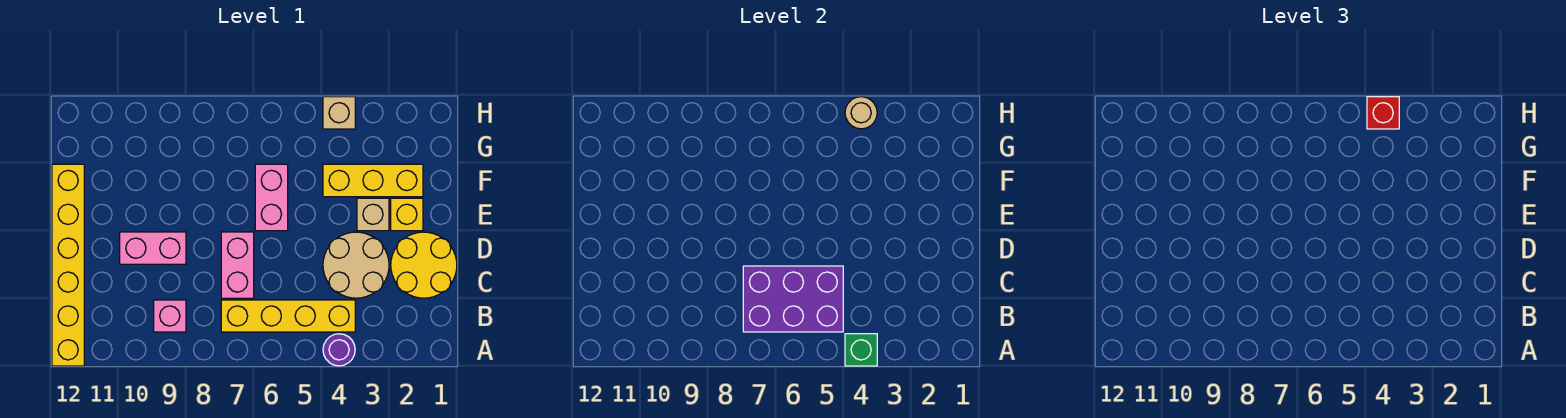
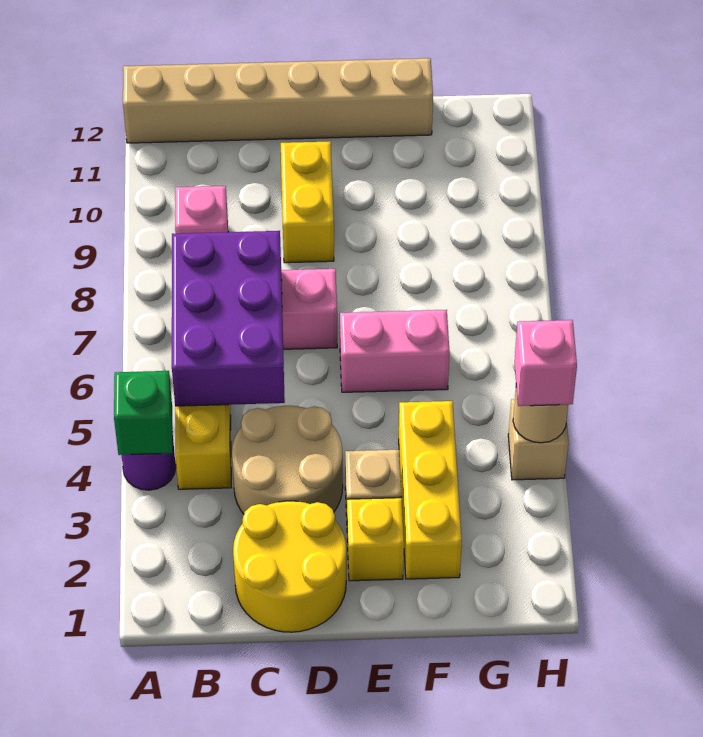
yellow brick A12:F12 level 1 -> tan brick A12:F12 level 1
pink brick D9:D10 level 1 -> yellow brick D9:D10 level 1
red brick H4 level 3 -> pink brick H4 level 3

